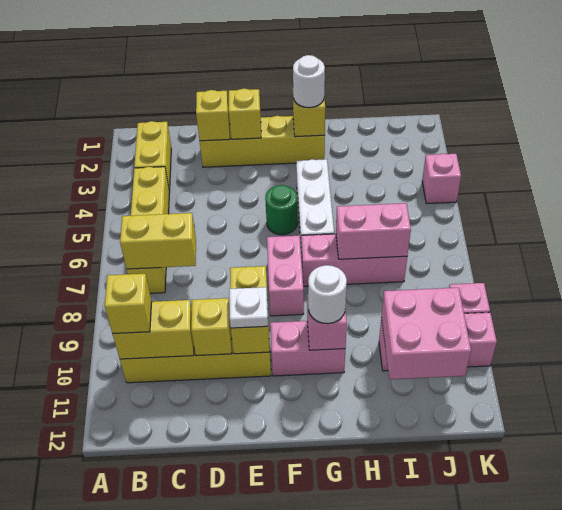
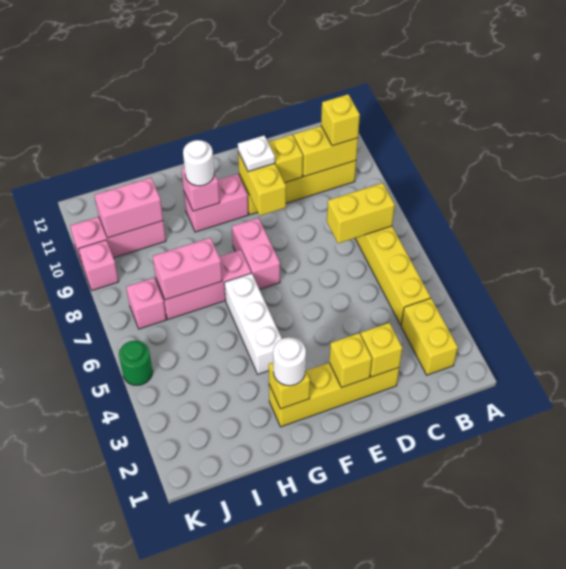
green round brick F5 level 1 -> green round brick K5 level 1
pink brick I10:J11 level 2 -> pink brick I10:J10 level 2
pink brick K4 level 1 -> pink brick J7 level 1

